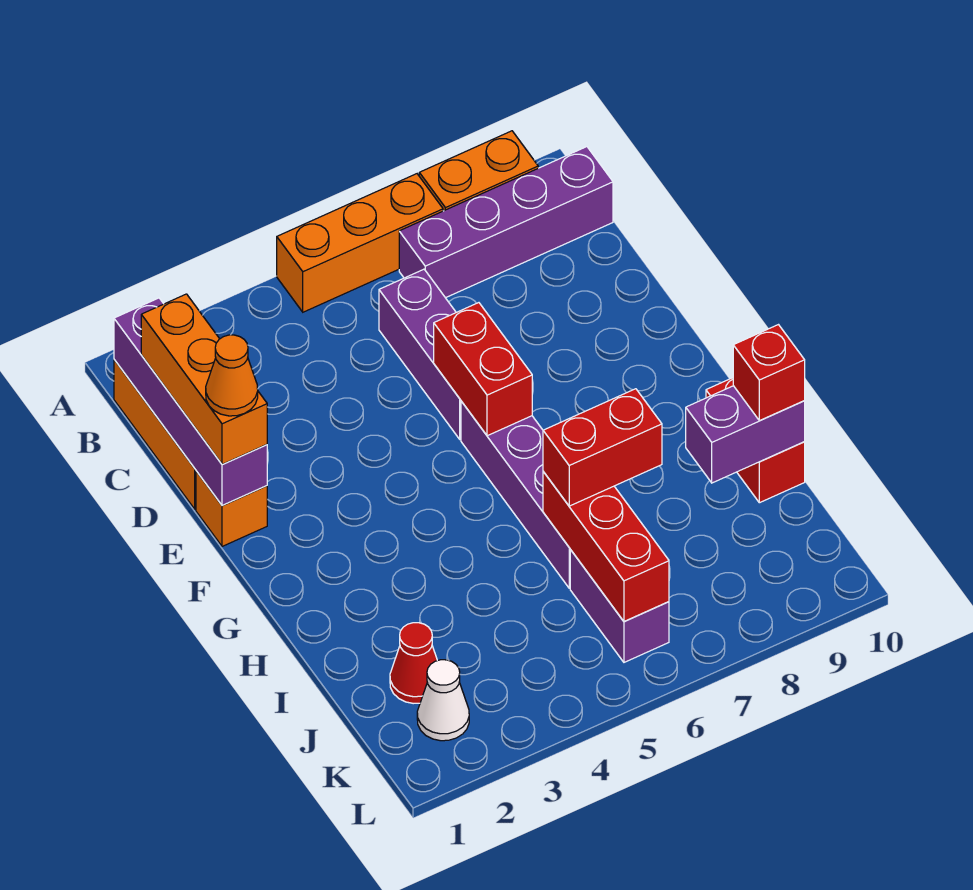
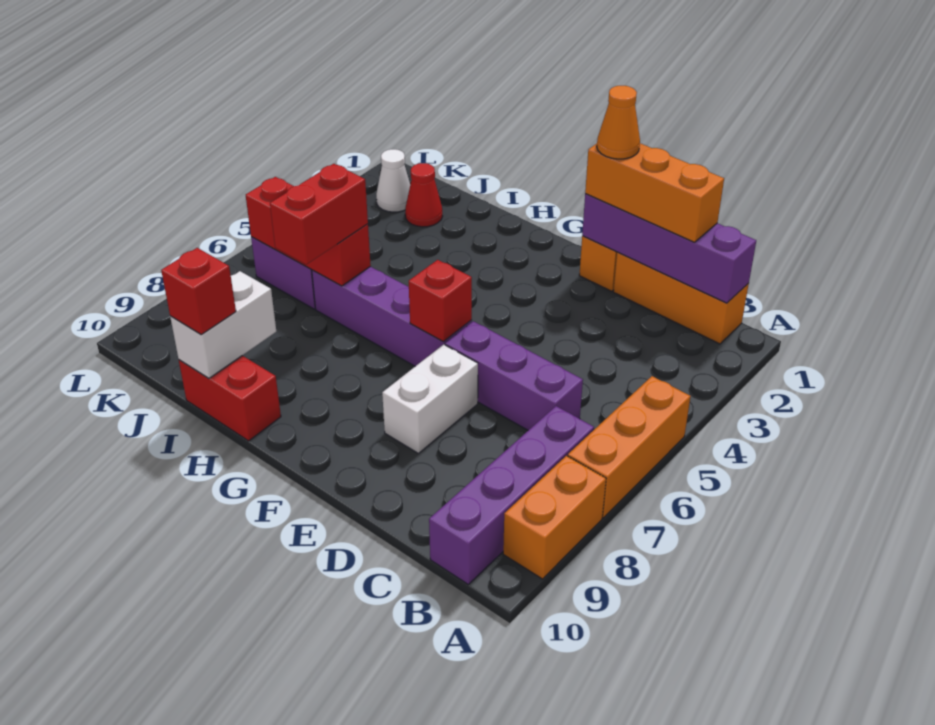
red brick E6:F6 level 2 -> red brick F6 level 2
none -> white brick E7:E8 level 1
purple brick I9:I10 level 2 -> white brick I9:I10 level 2

